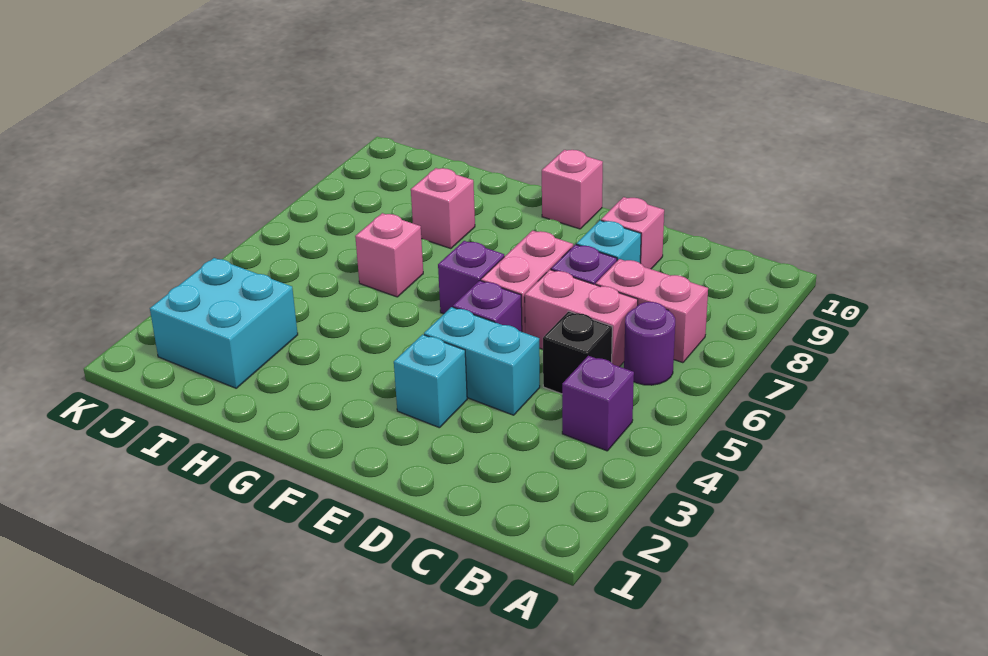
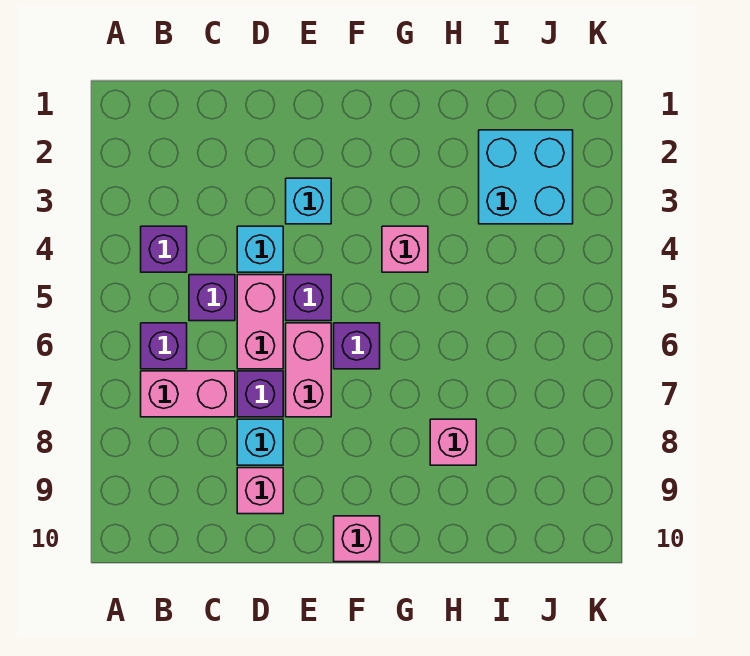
purple round brick B6 level 1 -> purple brick B6 level 1
black brick C5 level 1 -> purple brick C5 level 1
pink brick C6:D6 level 1 -> pink brick D5:D6 level 1
cyan brick D4:E4 level 1 -> cyan brick D4 level 1
pink brick H6 level 1 -> pink brick G4 level 1

